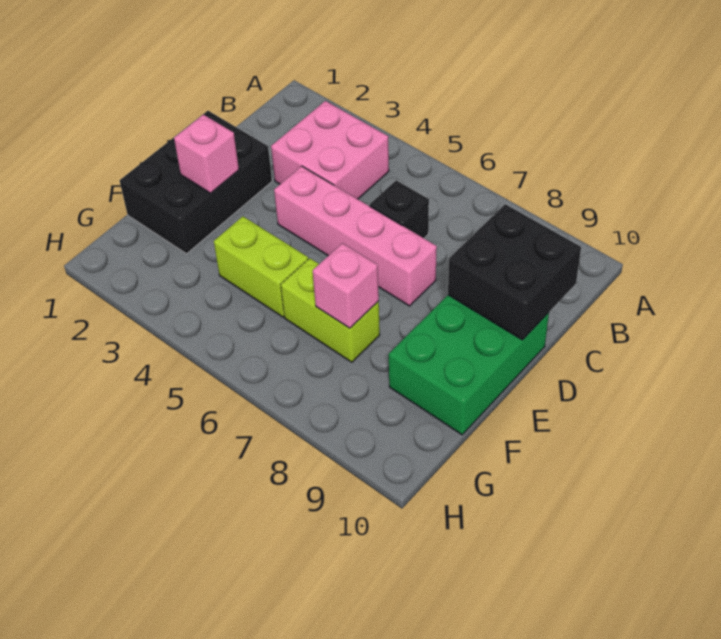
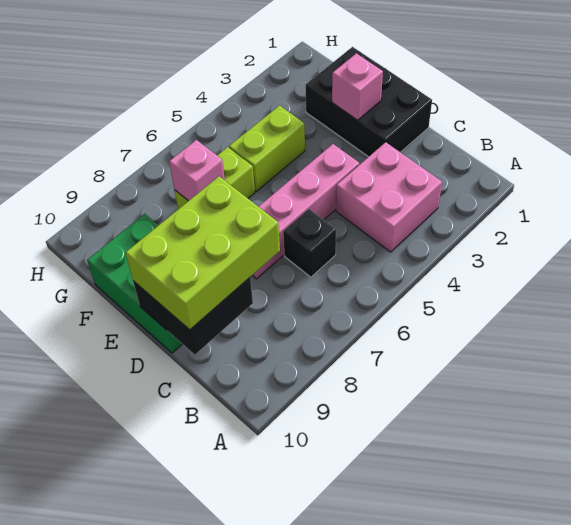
none -> lime brick C8:D10 level 3

